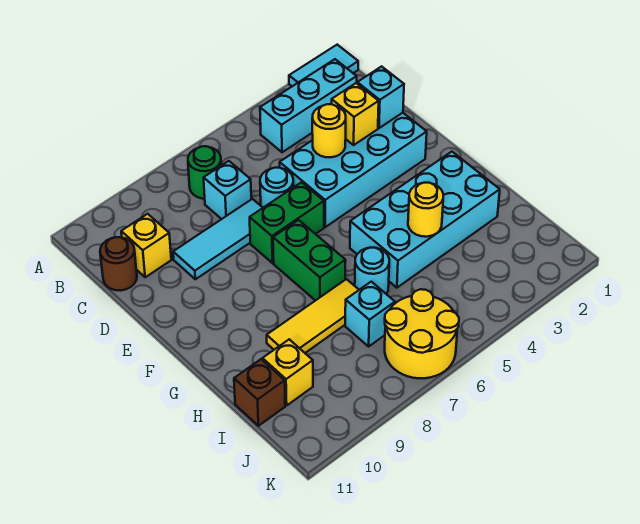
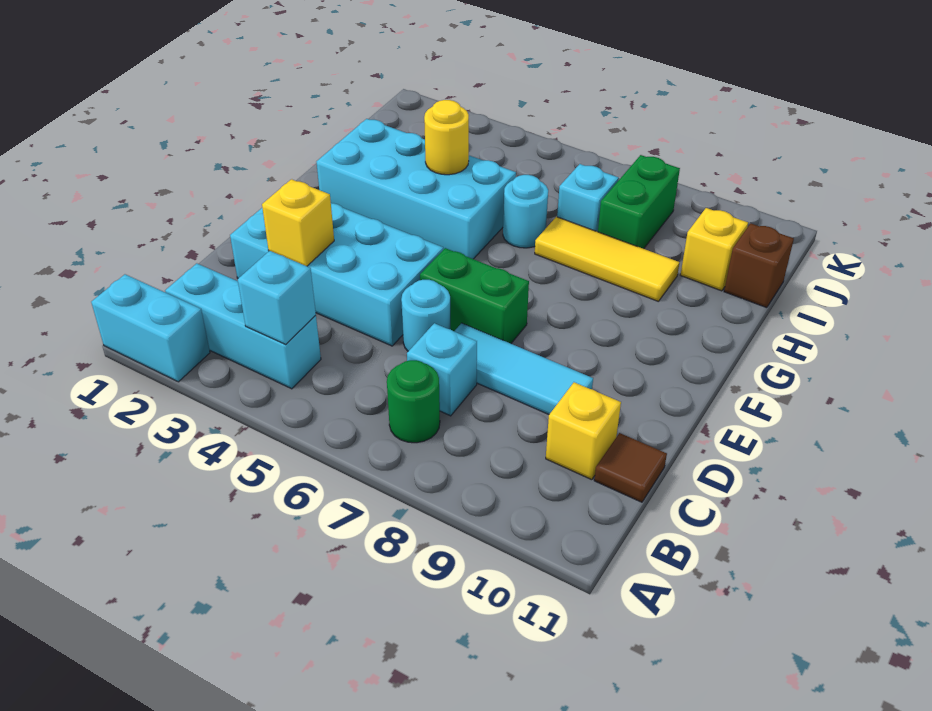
cyan tile A1:A2 level 1 -> cyan brick A1:A2 level 1
brown round brick C11 level 1 -> brown tile C11 level 1
cyan brick D2 level 2 -> cyan brick B4 level 2
yellow round brick D4 level 2 -> none
green brick F7:G7 level 1 -> green brick I8:J8 level 1
yellow round brick J6:K7 level 1 -> none

